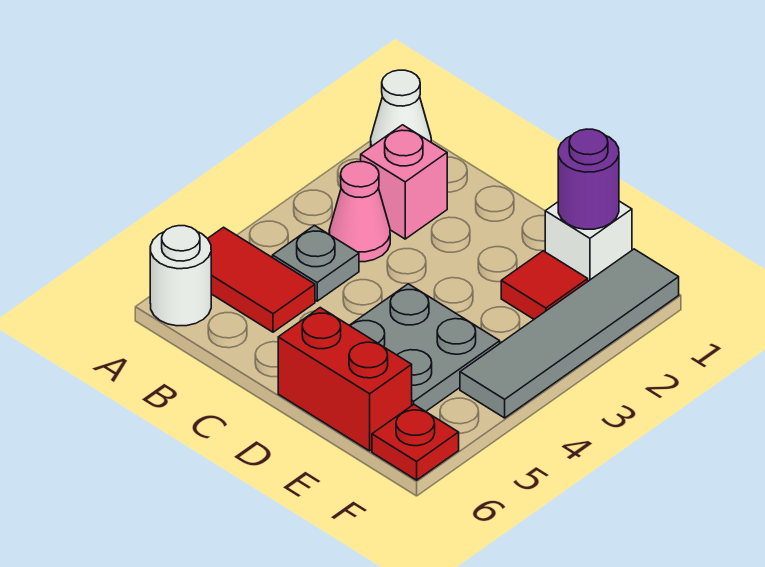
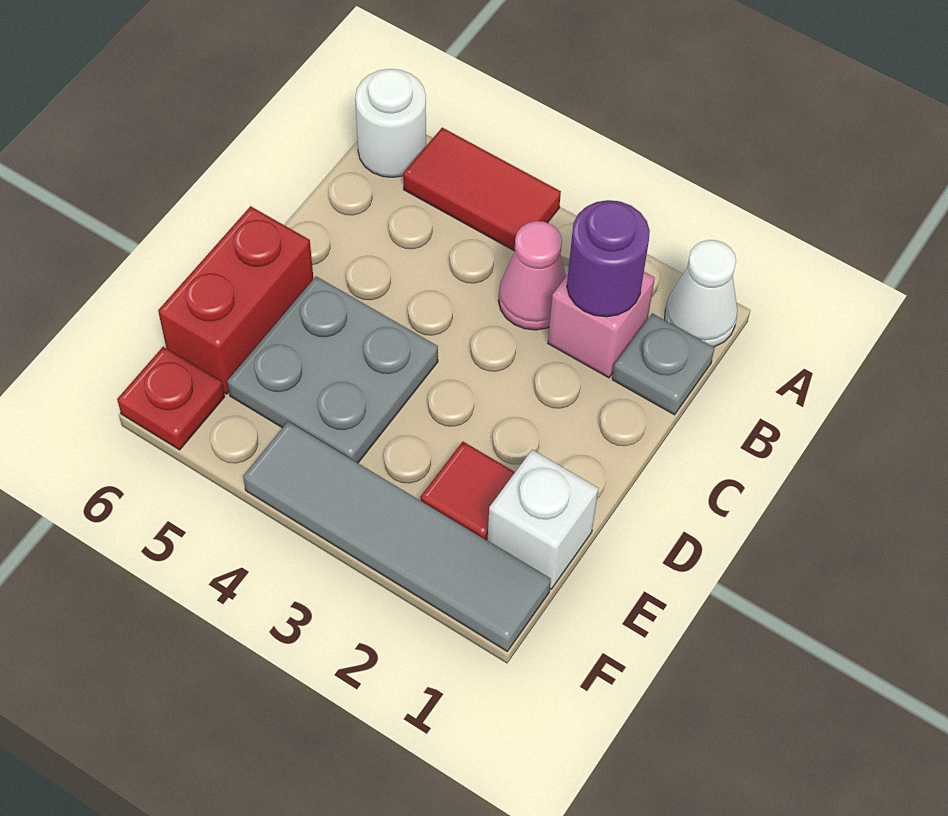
red tile A5:B5 level 1 -> red tile A4:A5 level 1
grey plate B4 level 1 -> grey plate B1 level 1
purple round brick E1 level 2 -> purple round brick B2 level 2

